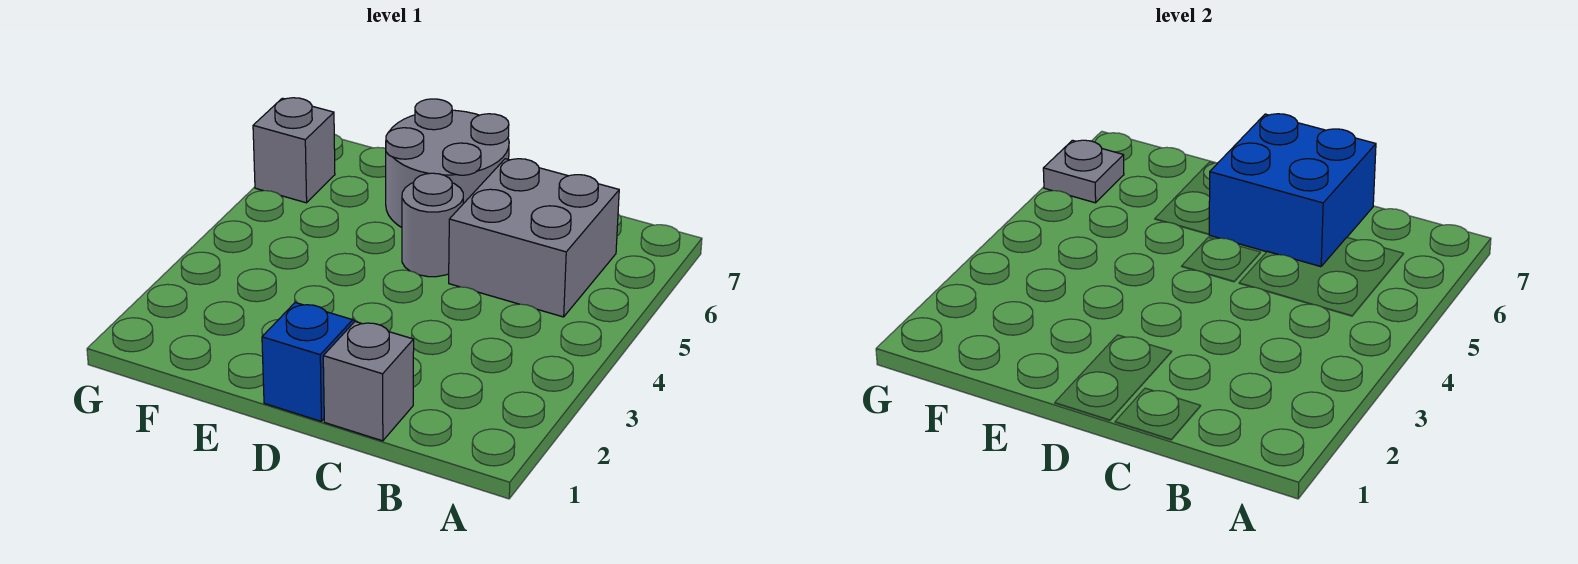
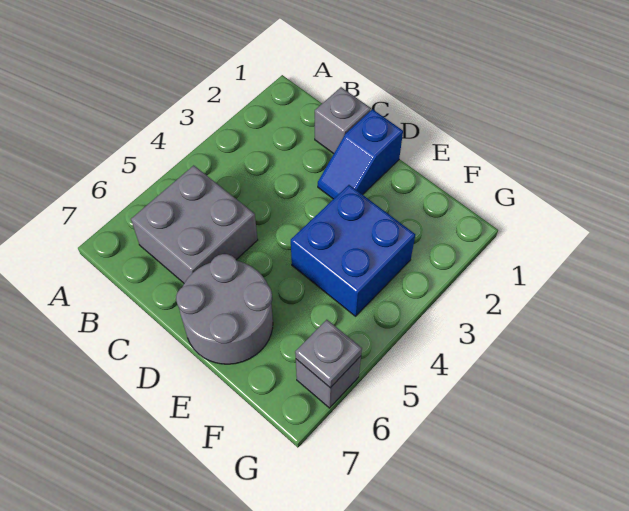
blue brick C6:D7 level 2 -> blue brick E3:F4 level 1
grey round brick D5 level 1 -> none

